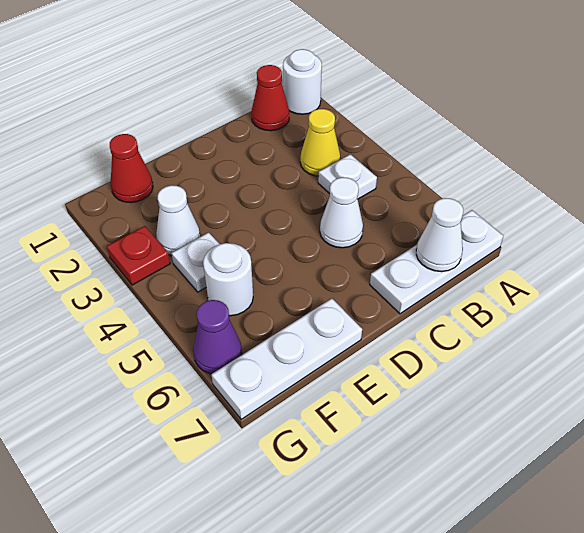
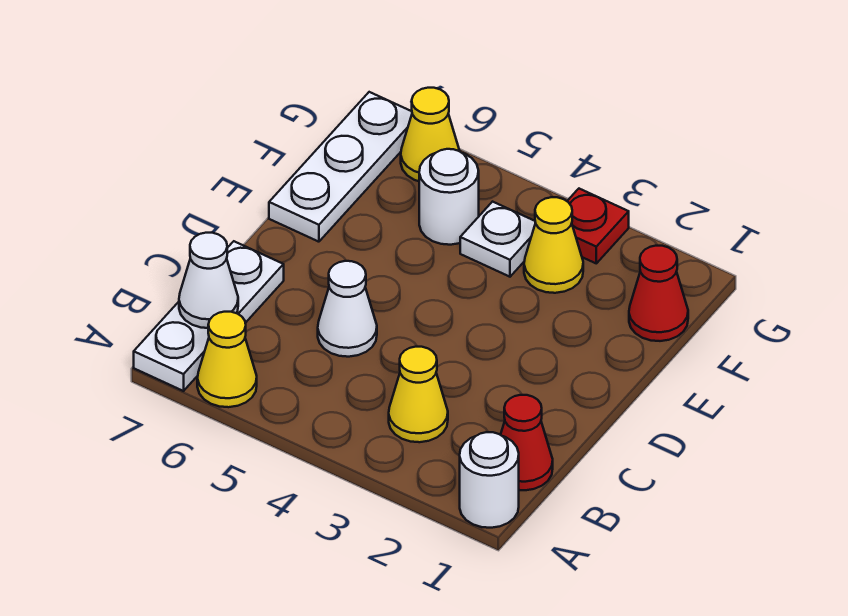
none -> yellow cone A6 level 1
white plate B4 level 1 -> none
white cone F3 level 1 -> yellow cone F3 level 1
purple cone G6 level 1 -> yellow cone G6 level 1

